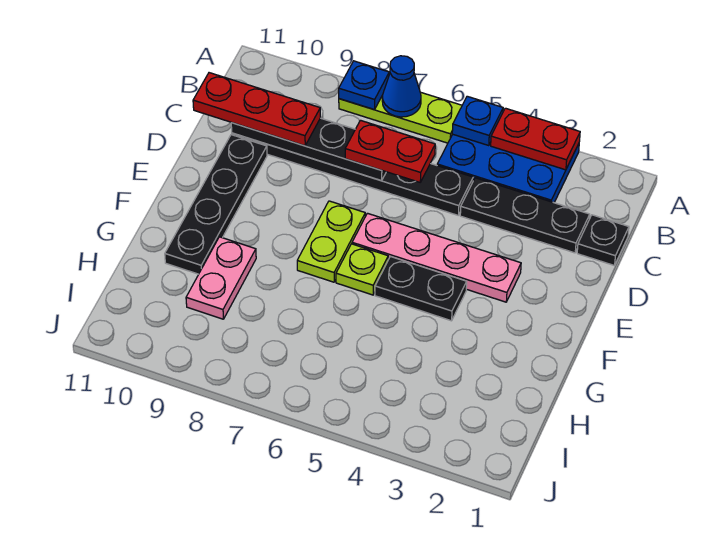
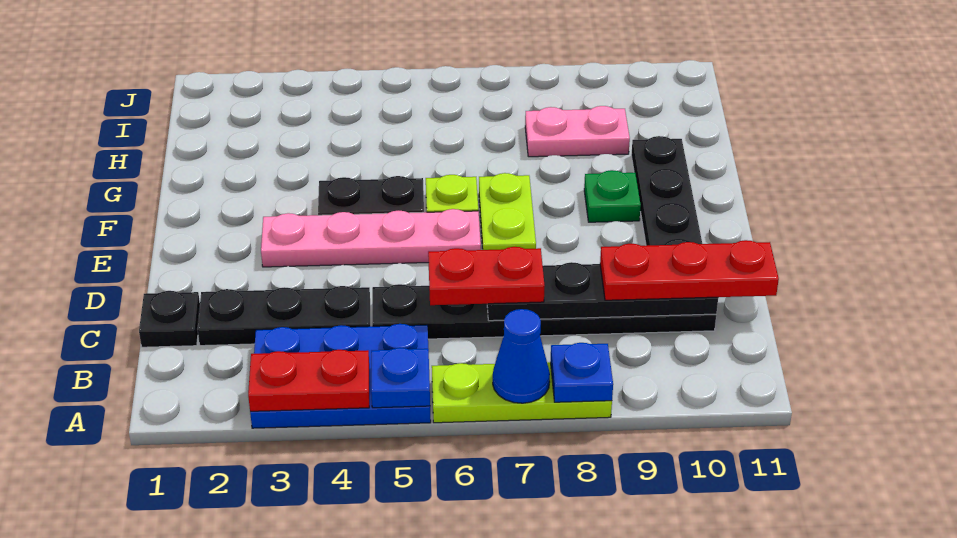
none -> green plate F9 level 1
pink plate G9:H9 level 1 -> pink plate H8:H9 level 1

